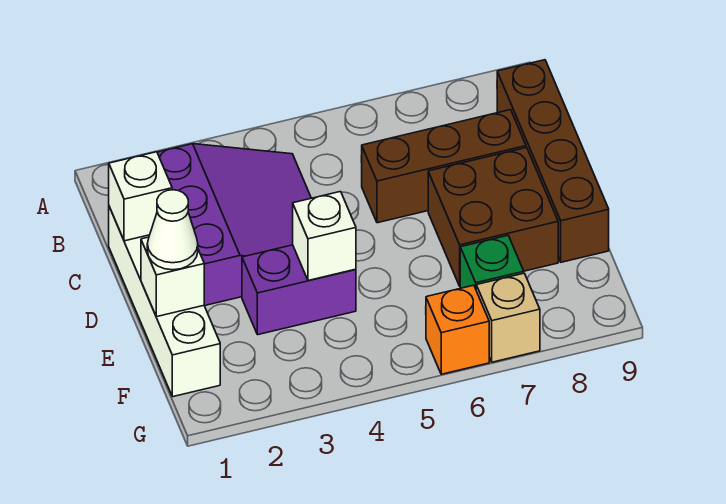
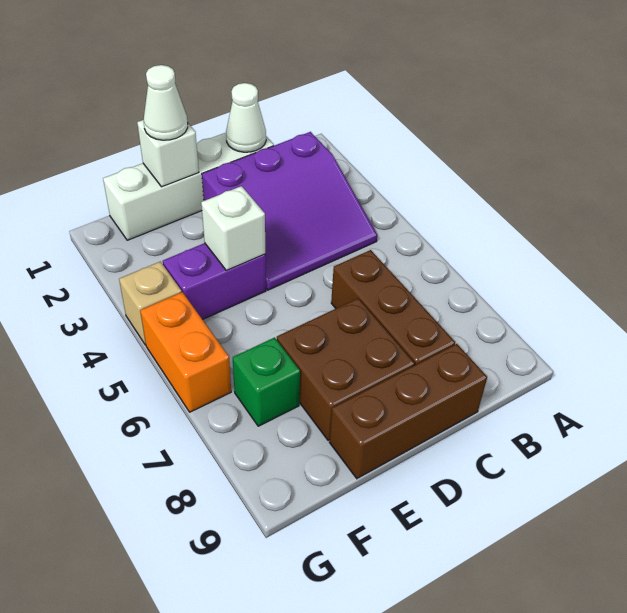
brown brick B9:E9 level 1 -> brown brick C9:E9 level 1
white brick C1 level 2 -> white cone C1 level 2
purple brick E3:E4 level 1 -> purple brick E4:F4 level 1
orange brick G6 level 1 -> orange brick G5:G6 level 1
tan brick G7 level 1 -> tan brick G4 level 1

